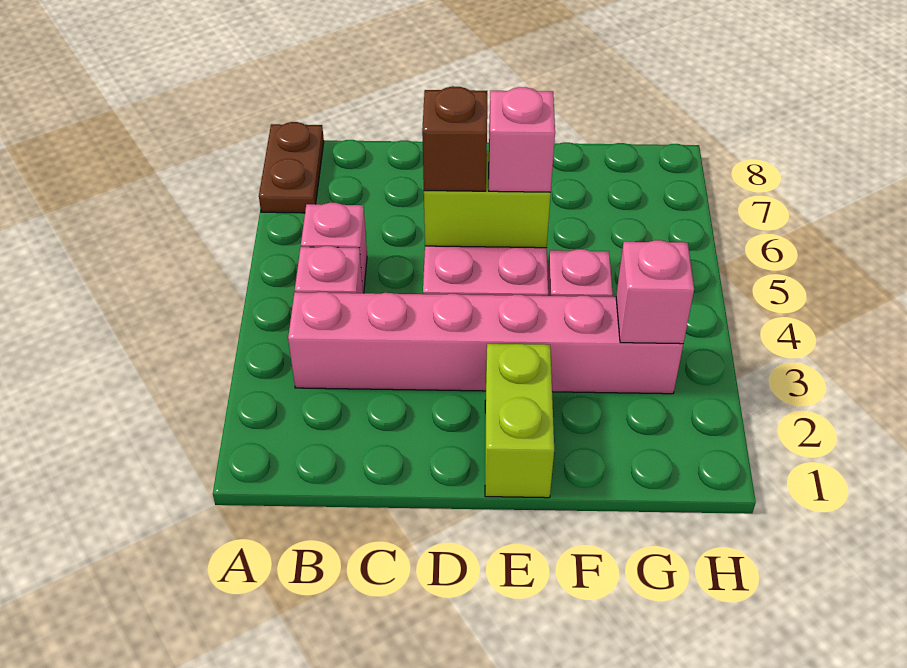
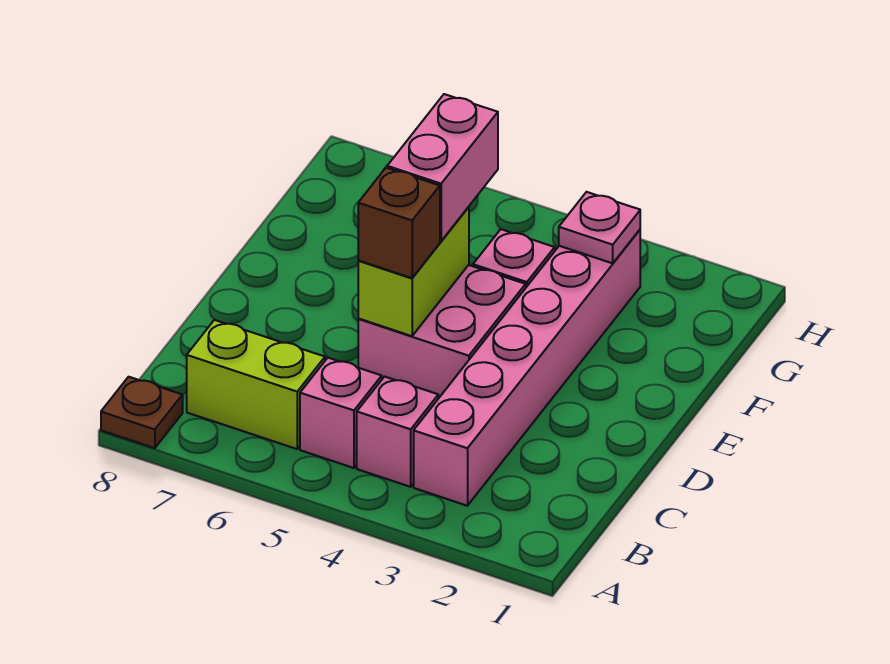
brown plate A7:A8 level 1 -> brown plate A8 level 1
lime brick E1:E2 level 1 -> lime brick B6:B7 level 1
pink brick E5 level 3 -> pink brick E5:F5 level 3
pink brick G3 level 2 -> pink plate G3 level 2

